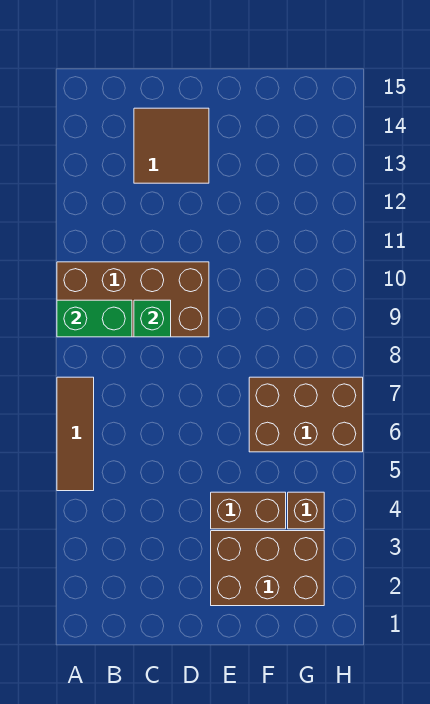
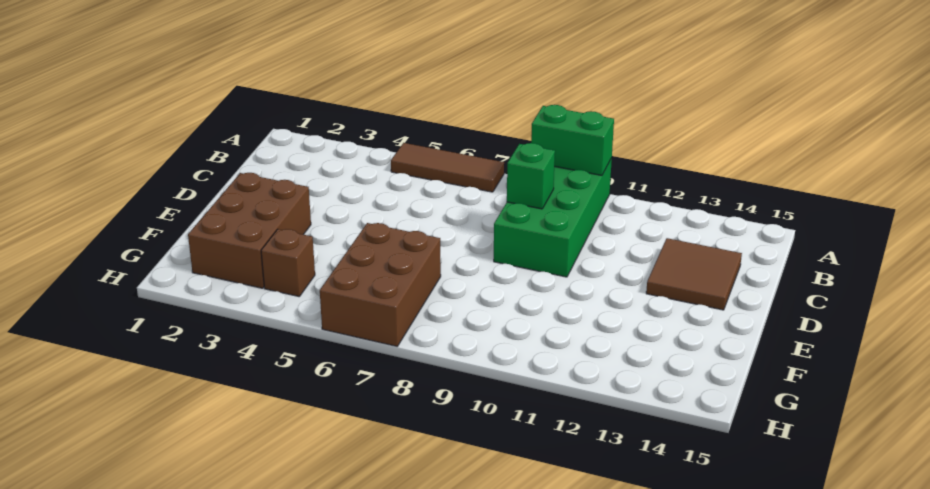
brown brick A9:D10 level 1 -> green brick A9:D10 level 1
green brick A9:B9 level 2 -> green brick A9:A10 level 2
brown brick E4:F4 level 1 -> none

